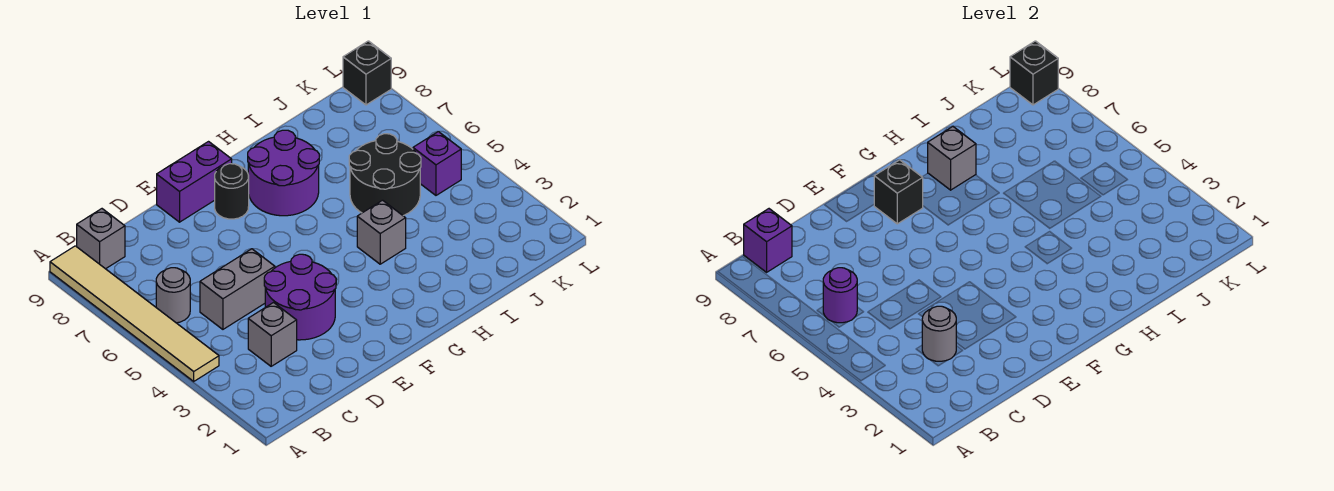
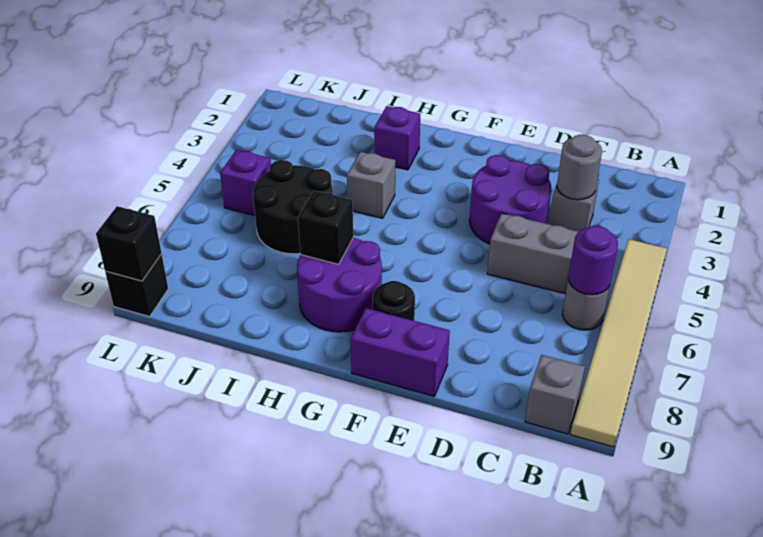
purple brick B9 level 2 -> purple brick H2 level 1
black brick F8 level 2 -> black brick H7 level 2
grey brick H8 level 2 -> none

